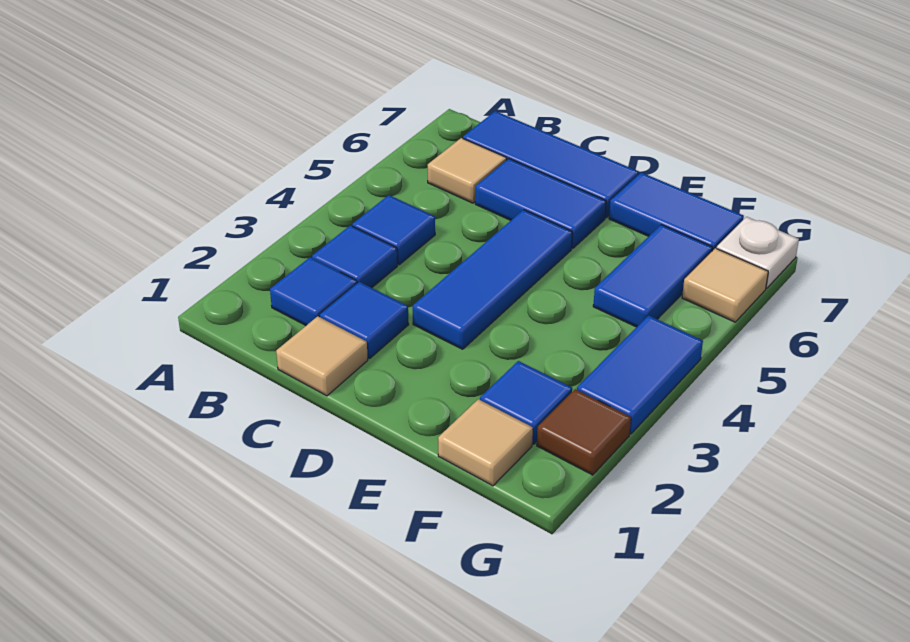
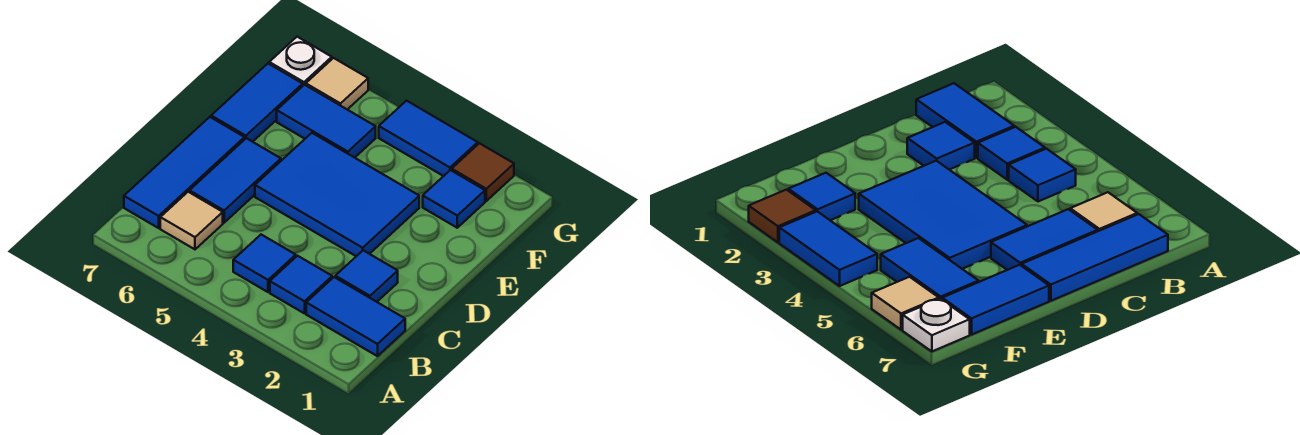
blue tile B2 level 1 -> blue tile B1:B2 level 1
tan tile C1 level 1 -> none
blue tile D3:D5 level 1 -> blue tile D3:E5 level 1
tan tile F1 level 1 -> none

